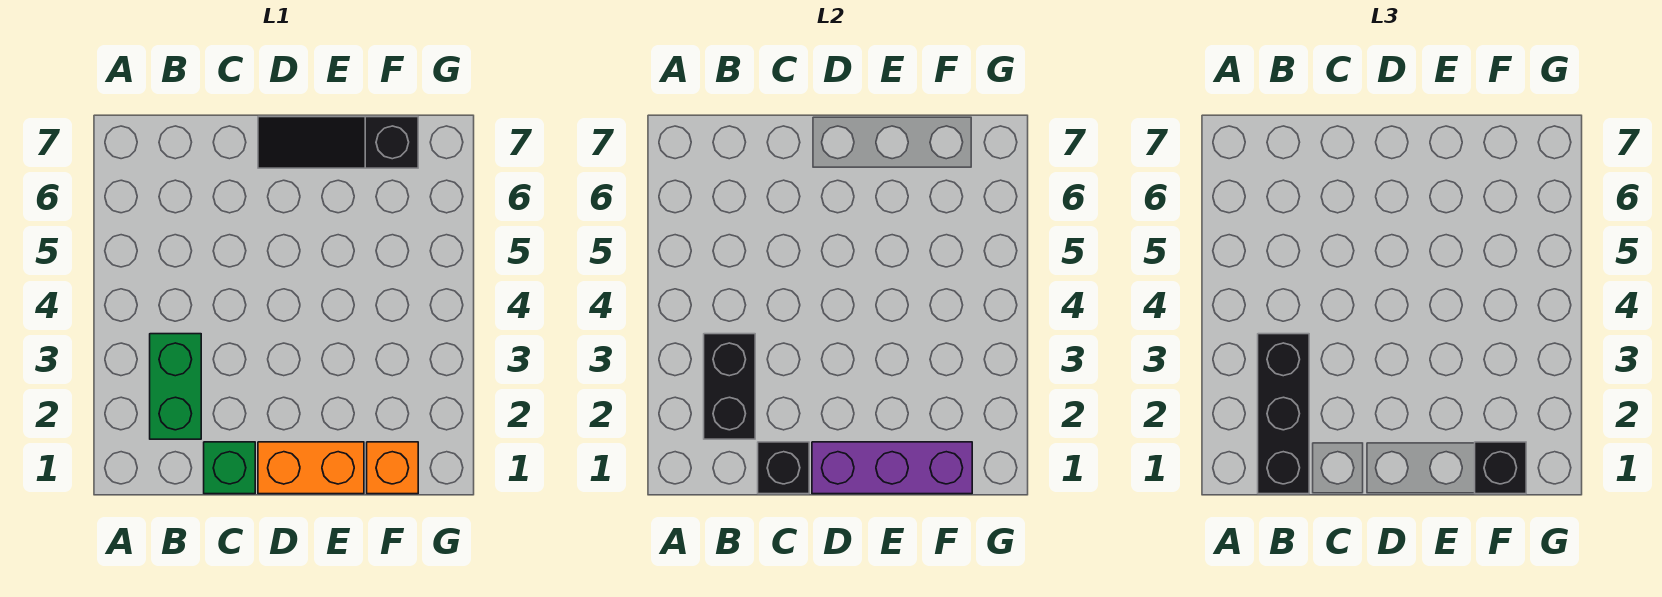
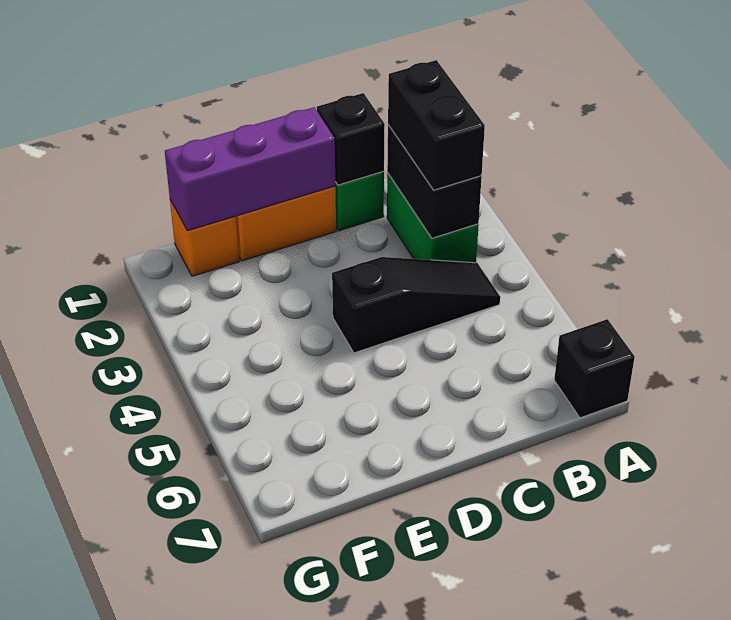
black brick B1:B3 level 3 -> black brick B2:B3 level 3
black slope D7:F7 level 1 top F -> black slope B4:D4 level 1 top D
black brick F1 level 3 -> black brick A7 level 1

